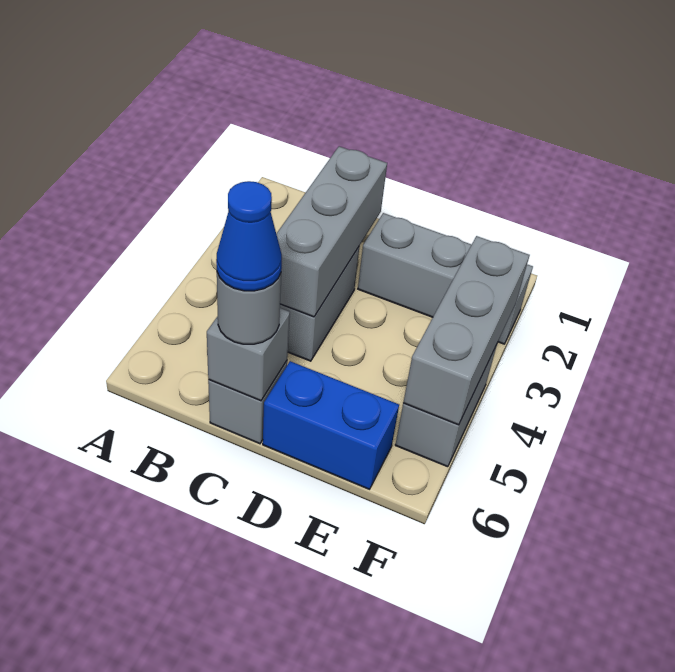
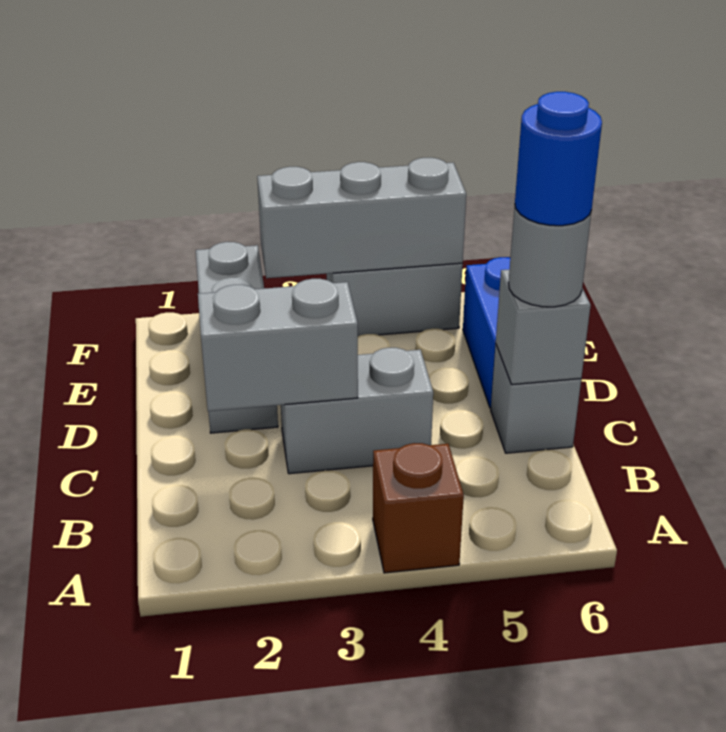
none -> brown brick A4 level 1
grey brick C2:C4 level 2 -> grey brick C2:C3 level 2
blue cone C6 level 4 -> blue round brick C6 level 4

